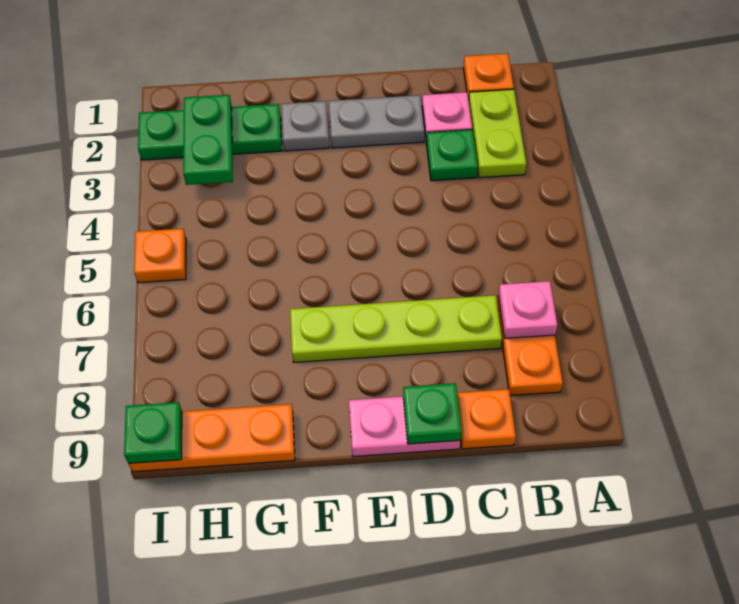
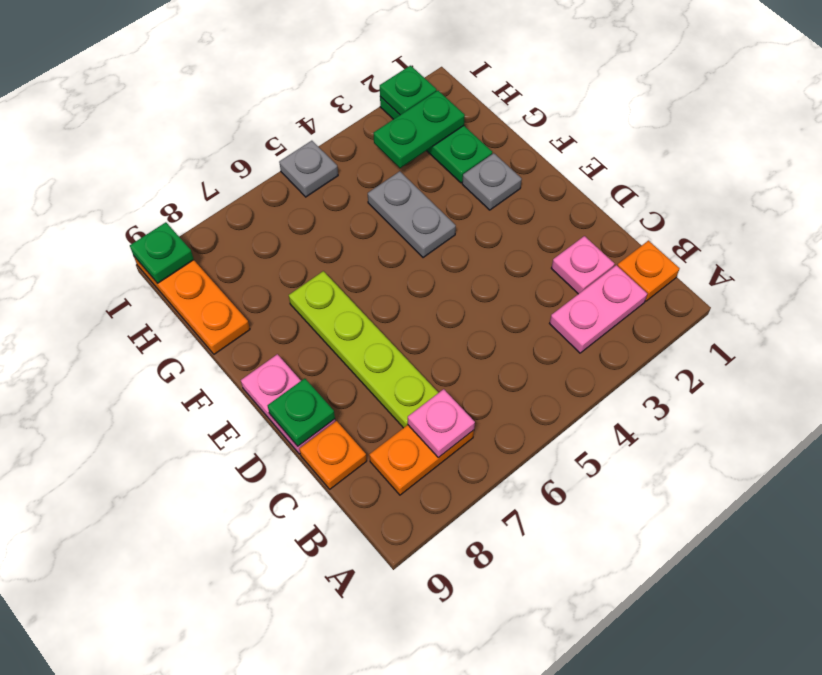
lime plate B2:B3 level 1 -> pink plate B2:B3 level 1
green plate C3 level 1 -> green plate I2 level 2
grey plate D2:E2 level 1 -> grey plate F4:G4 level 1
orange plate I5 level 1 -> grey plate I5 level 1

